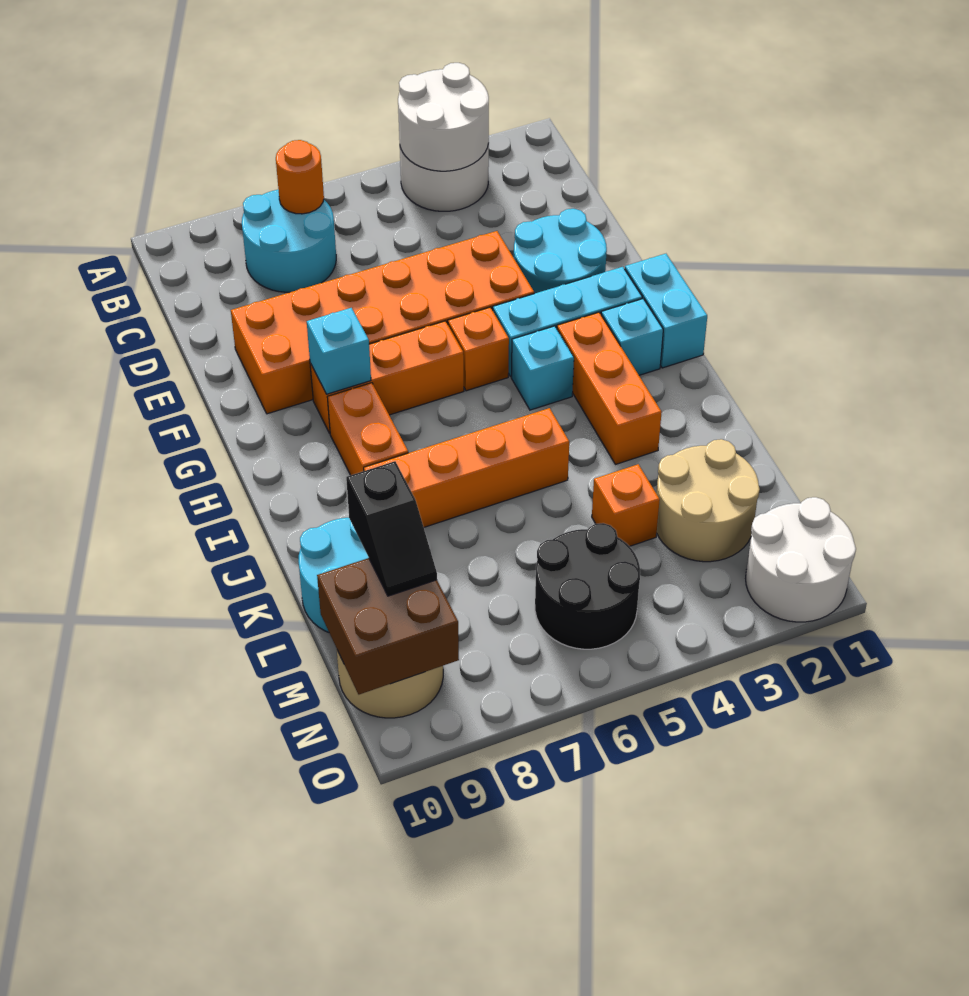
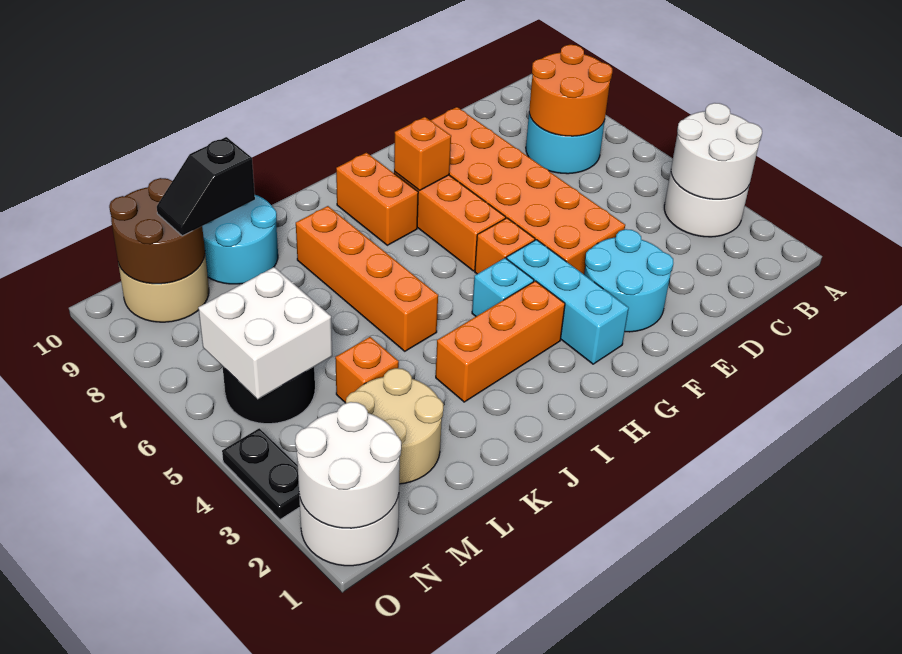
orange round brick B7 level 2 -> orange round brick B7:C8 level 2
cyan brick G1:H1 level 1 -> none
cyan brick G8 level 2 -> orange brick G8 level 2
cyan brick H2 level 1 -> none
orange brick H8:I8 level 1 -> orange brick H8:H9 level 1
none -> white brick M5:N6 level 2
brown brick M9:N10 level 2 -> brown round brick M9:N10 level 2
none -> white round brick N1:O2 level 2
none -> black plate O3:O4 level 1

